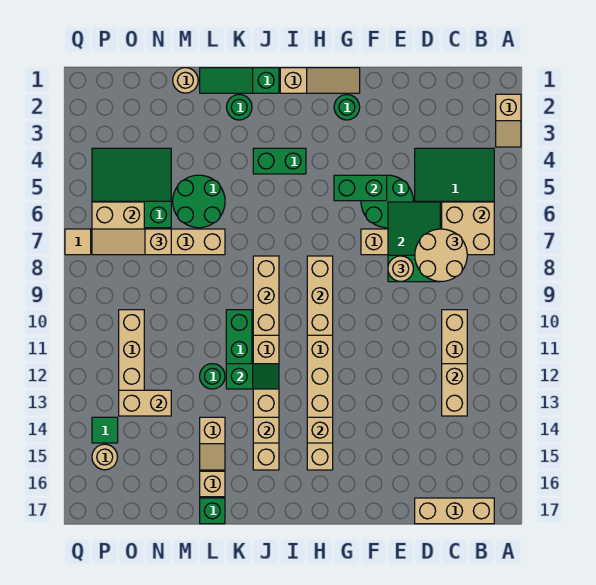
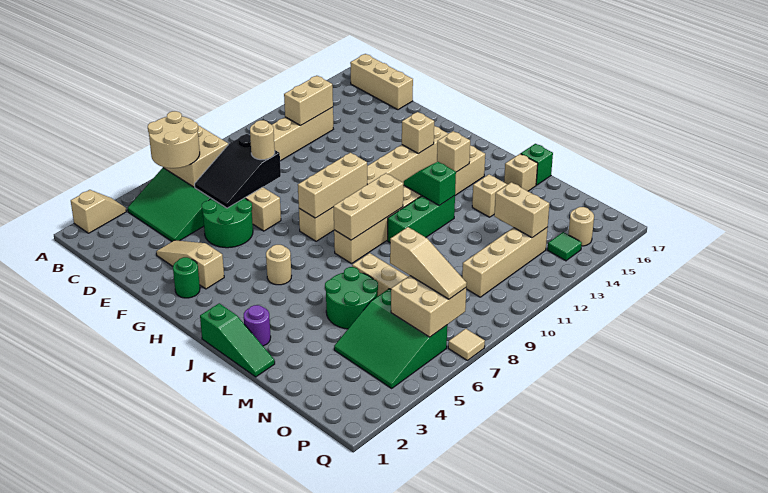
tan round brick C7:D8 level 3 -> tan round brick B5:C6 level 3
green slope D6:E8 level 2 top 8 -> black slope D6:E8 level 2 top 8
green brick F5:G5 level 2 -> none
tan slope G1:I1 level 1 top I -> tan slope E3:G3 level 1 top G
green brick I4:J4 level 1 -> none
green round brick K2 level 1 -> purple round brick K2 level 1
green round brick L12 level 1 -> none
tan round brick M1 level 1 -> tan round brick I5 level 1

